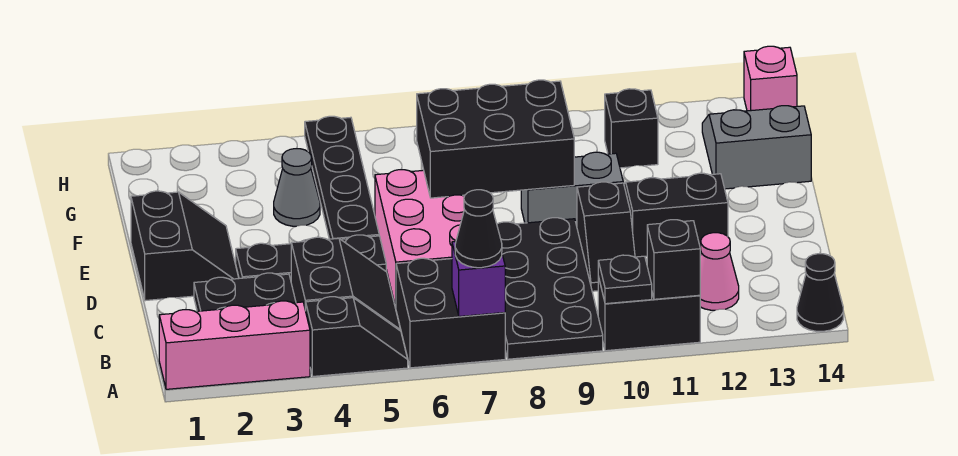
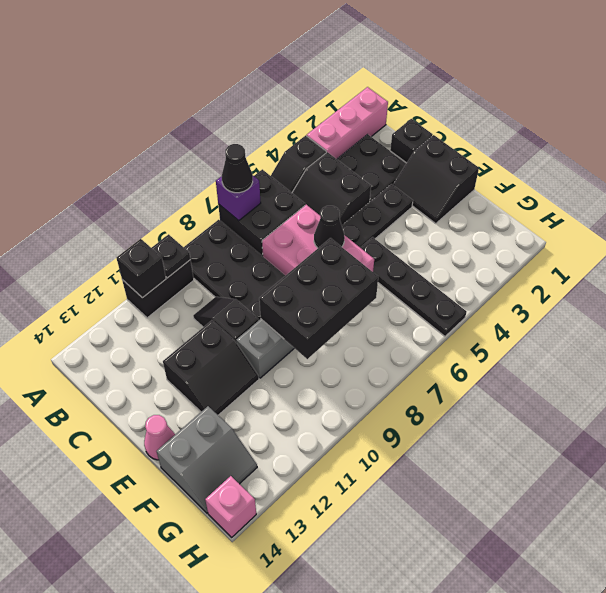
black cone A14 level 1 -> black cone D6 level 2
pink cone B12 level 1 -> pink cone E14 level 1
grey cone F4 level 1 -> none
black brick G11 level 1 -> black brick C1 level 1

